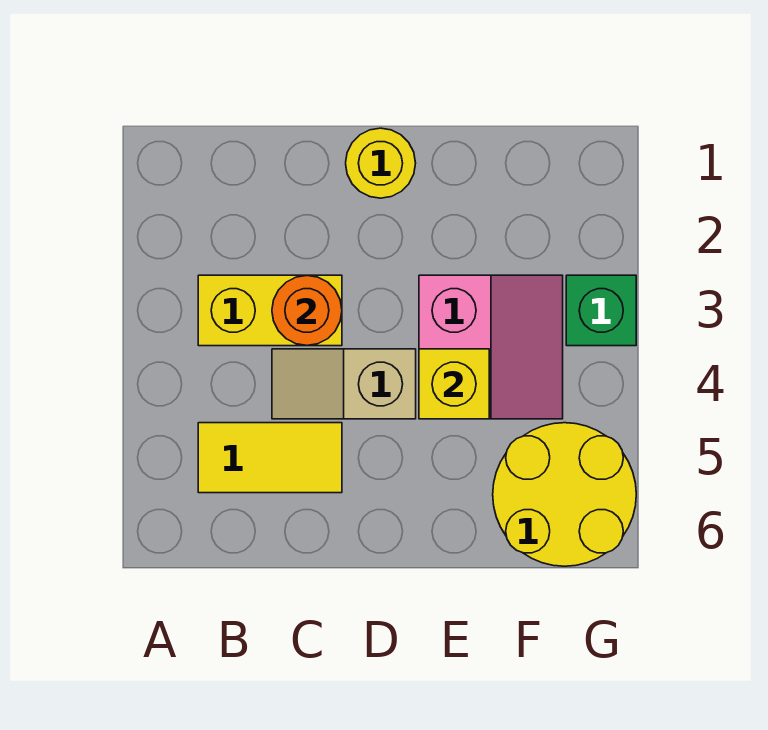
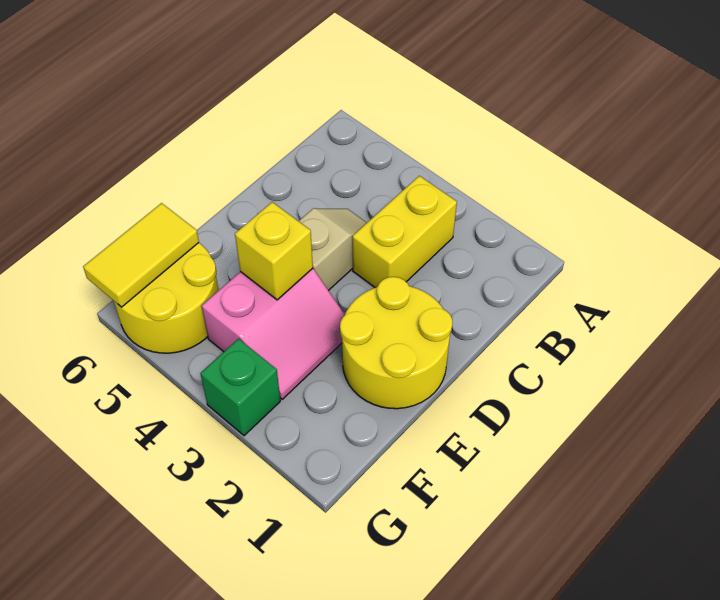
yellow tile B5:C5 level 1 -> yellow tile F6:G6 level 2
orange round brick C3 level 2 -> none
yellow round brick D1 level 1 -> yellow round brick D1:E2 level 1
pink slope E3:F4 level 1 top E -> pink slope E3:F4 level 1 top 4

